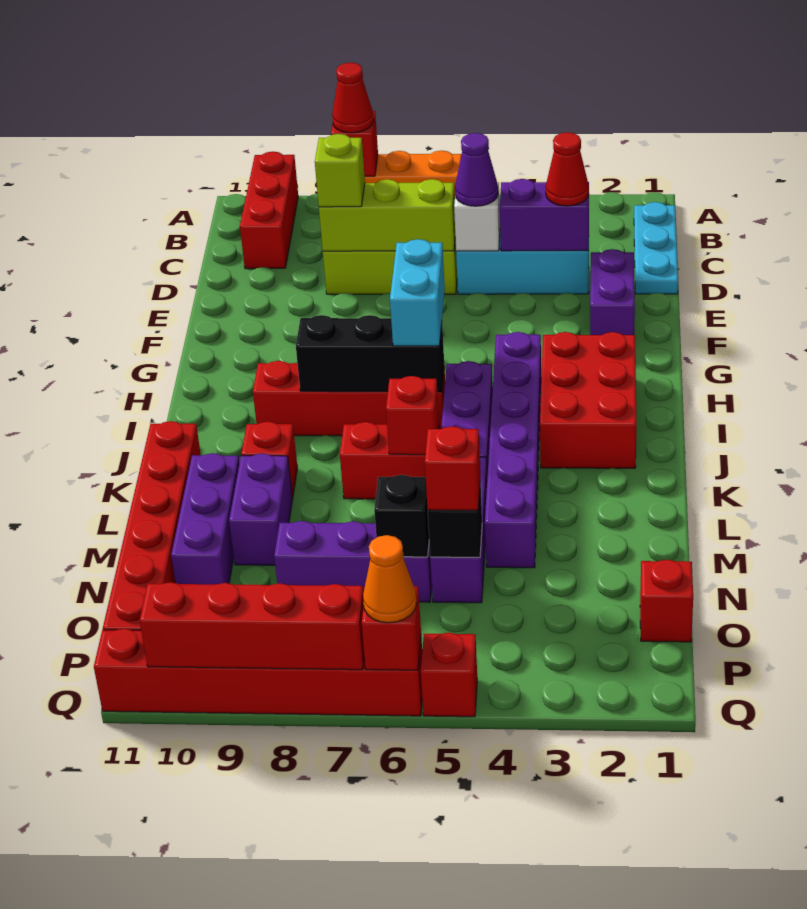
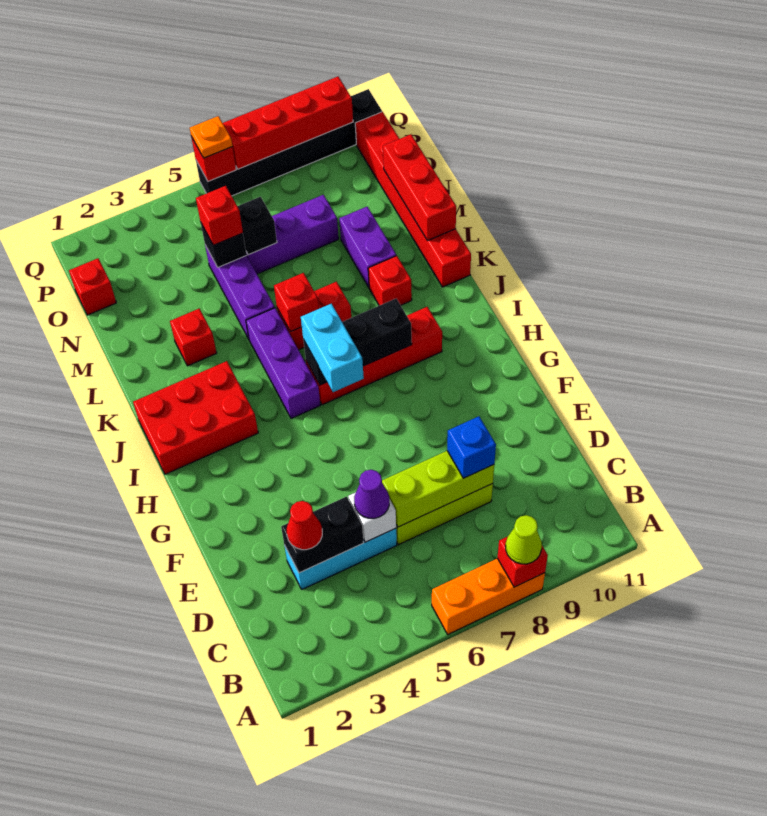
red cone A8 level 3 -> lime cone A8 level 3
red brick A10:C10 level 1 -> red brick L11:N11 level 2
cyan plate B1:D1 level 1 -> none
purple brick D3:D4 level 2 -> black brick D3:D4 level 2
lime brick D8 level 3 -> blue brick D8 level 3
purple brick E2:F2 level 1 -> none
red brick H2:J3 level 1 -> red brick I1:J3 level 1
purple brick H4:M4 level 1 -> none
purple brick L10:N10 level 1 -> none
red brick Q5 level 1 -> red brick L3 level 1
red brick Q6:Q11 level 1 -> black brick Q6:Q11 level 1
orange cone Q6 level 3 -> orange plate Q6 level 3

